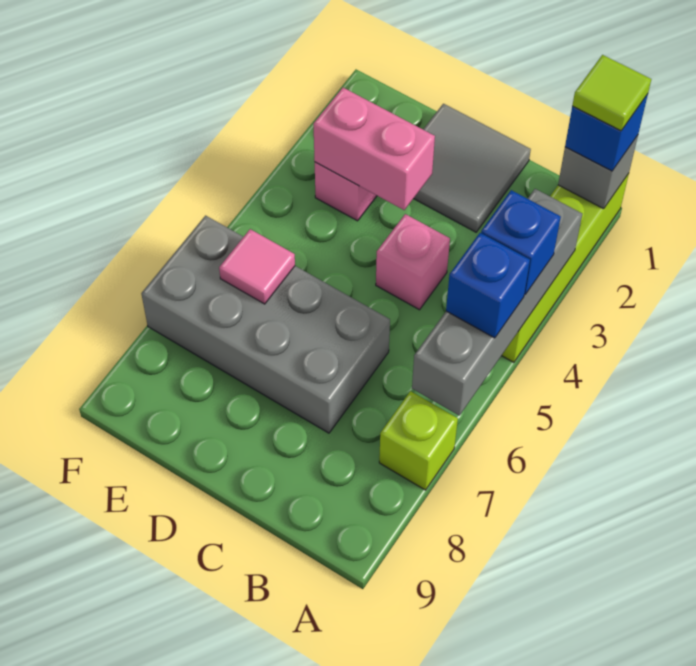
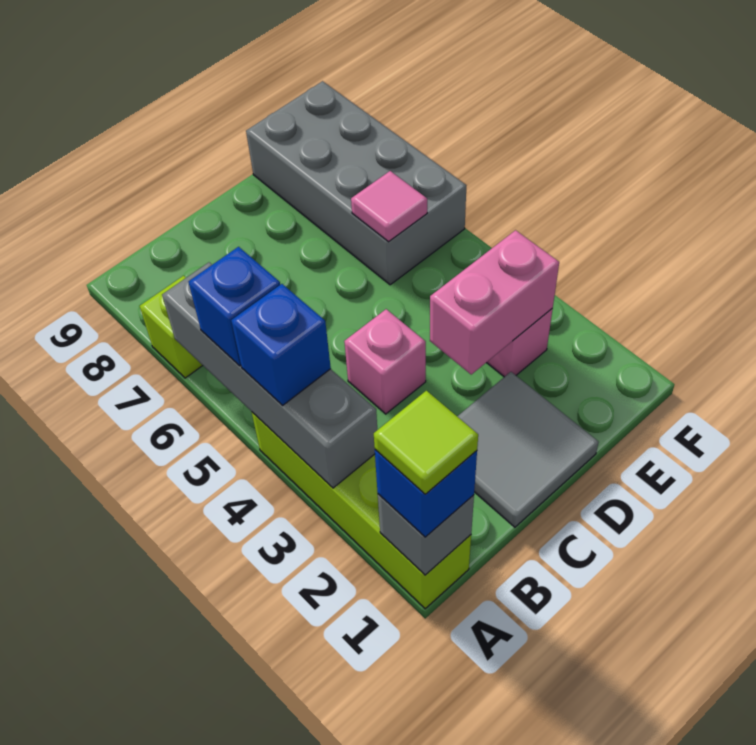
grey brick C6:F7 level 1 -> grey brick E6:F9 level 1

